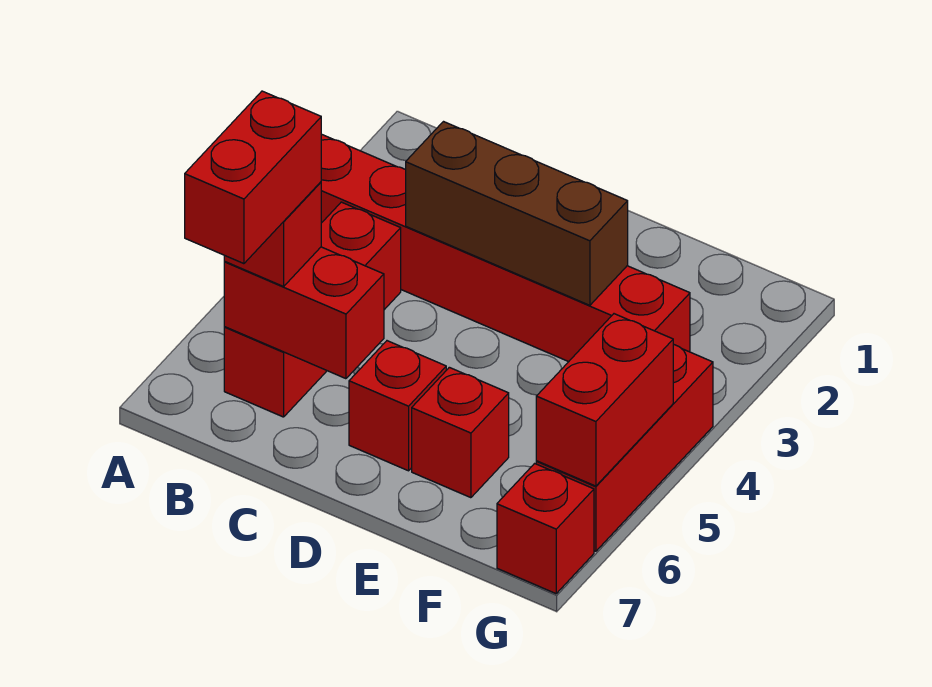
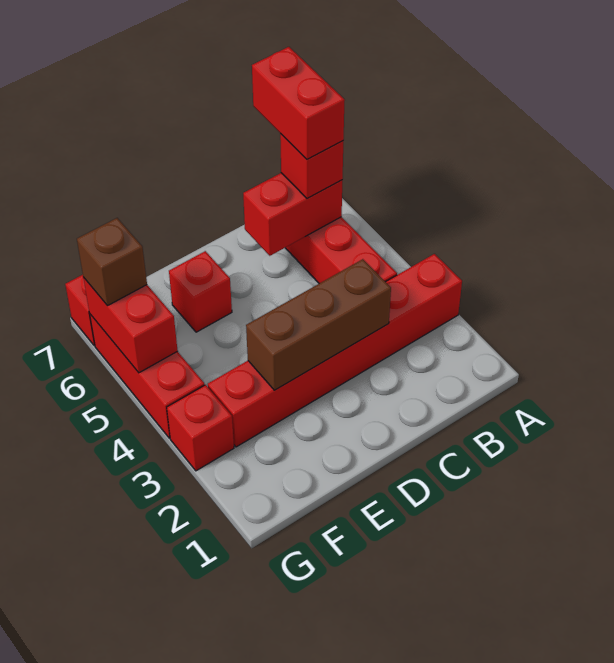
red brick D6 level 1 -> red brick G3 level 1
none -> brown brick G6 level 3

